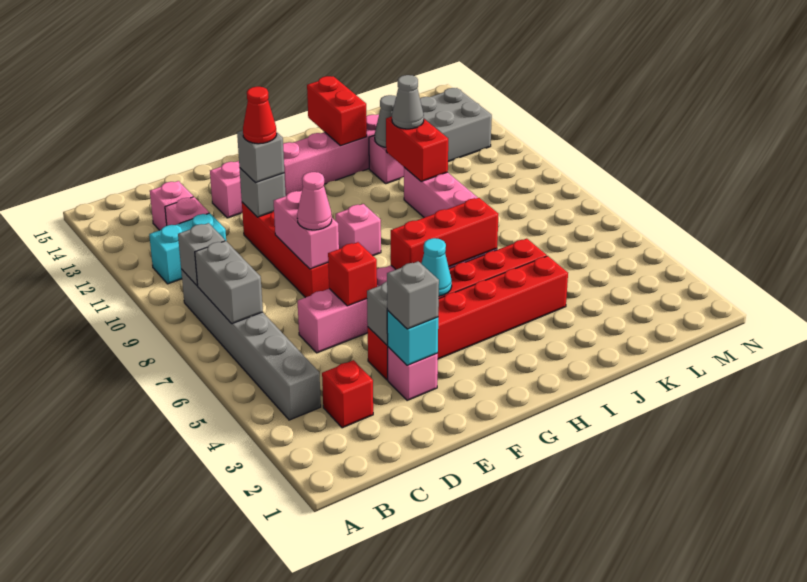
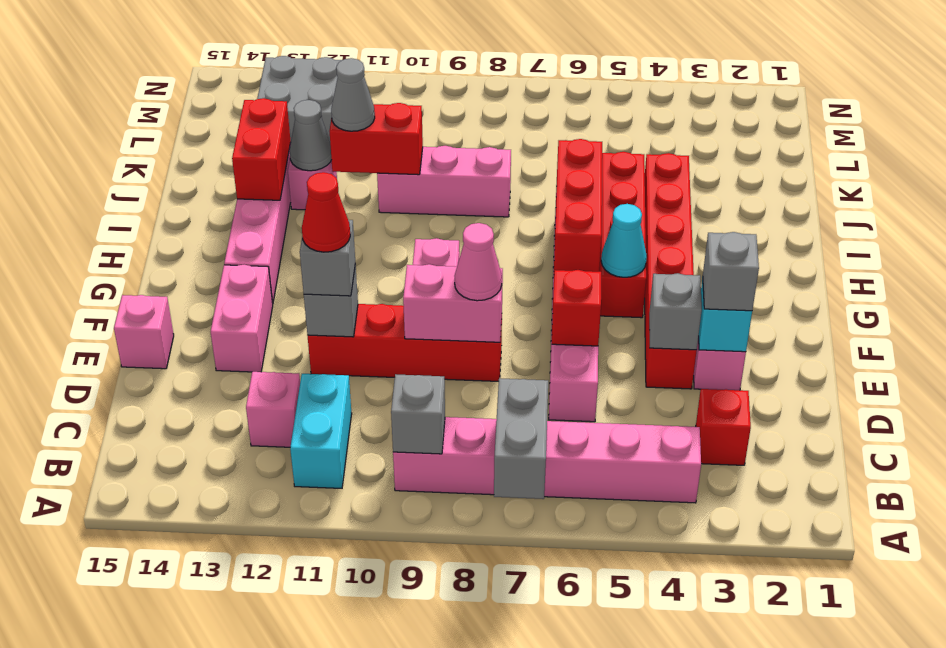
grey brick B4:B9 level 1 -> pink brick B4:B9 level 1
grey brick B7:B8 level 2 -> grey brick A7:B7 level 2
pink brick C13 level 1 -> pink brick E15 level 1
red brick I13:I14 level 2 -> red brick I13:J13 level 2

